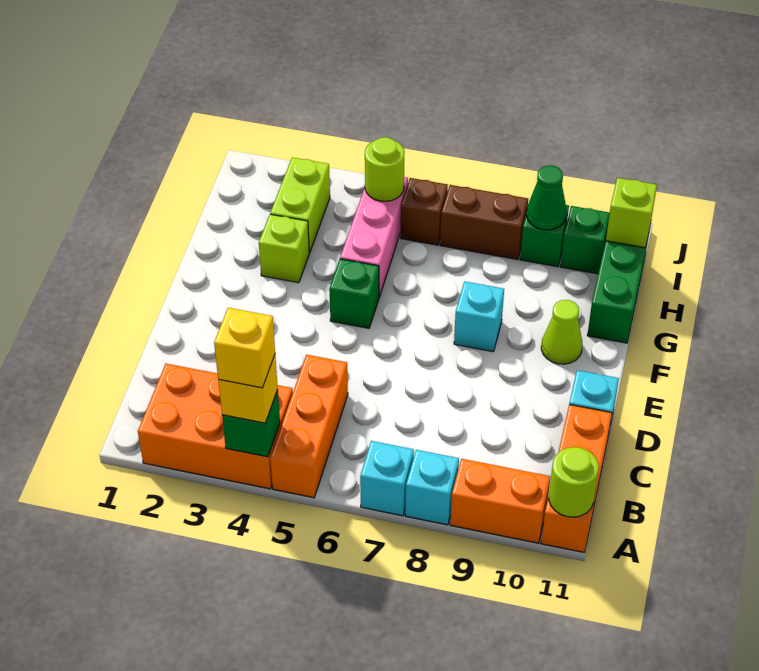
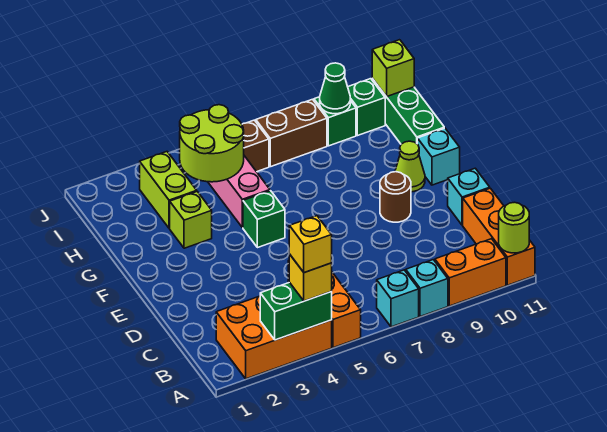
green brick A4 level 2 -> green brick A3:A4 level 2
none -> brown round brick E9 level 1
cyan brick F8 level 1 -> cyan brick F11 level 1
lime round brick I5 level 2 -> lime round brick H4:I5 level 2

